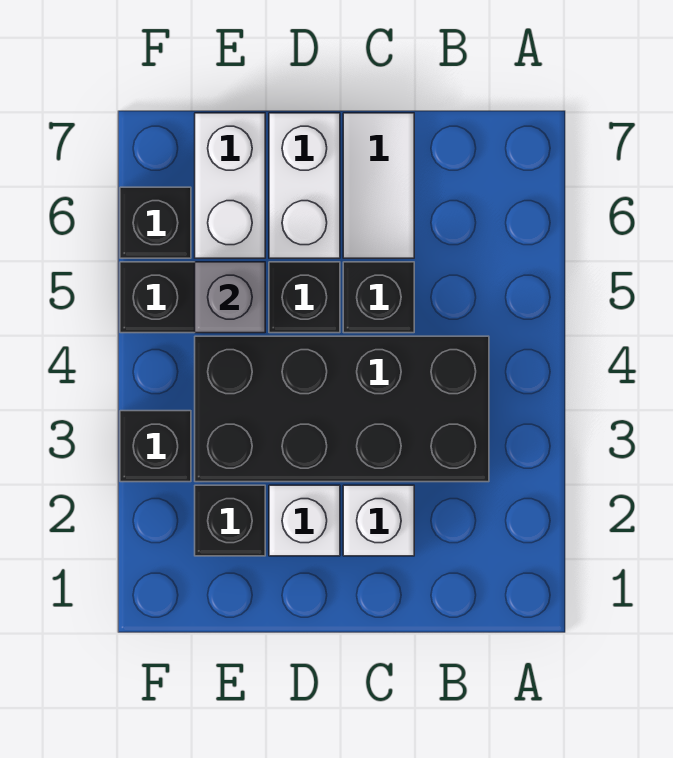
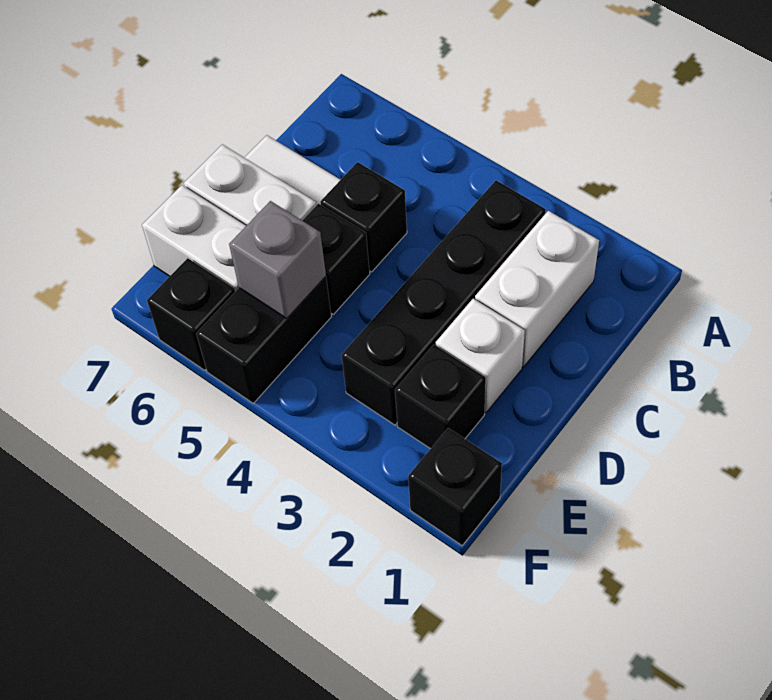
black brick B3:E4 level 1 -> black brick B3:E3 level 1
white brick C2 level 1 -> white brick B2:C2 level 1
black brick F3 level 1 -> black brick F1 level 1

